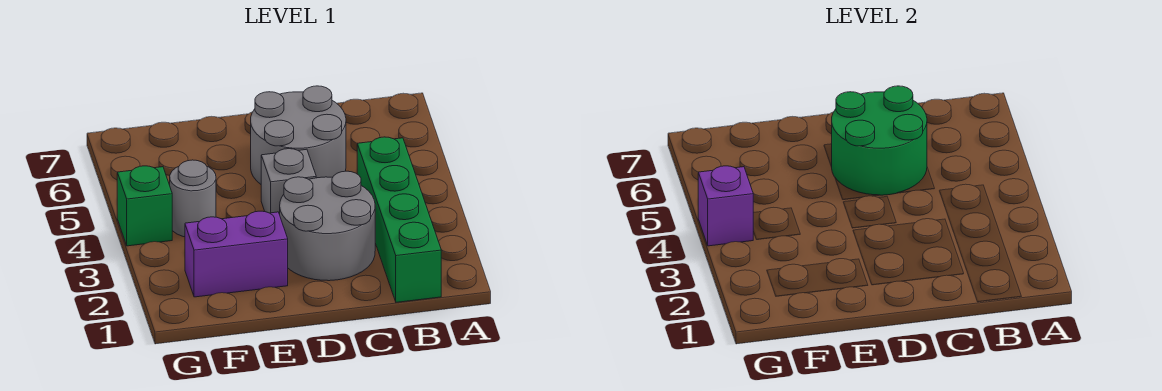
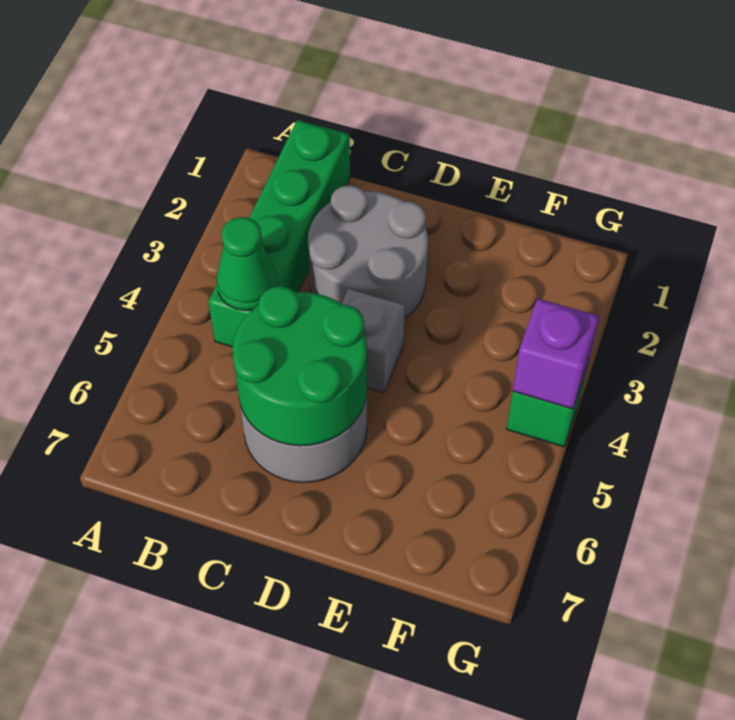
none -> green cone B4 level 2
purple brick E2:F2 level 1 -> none
grey round brick F4 level 1 -> none

